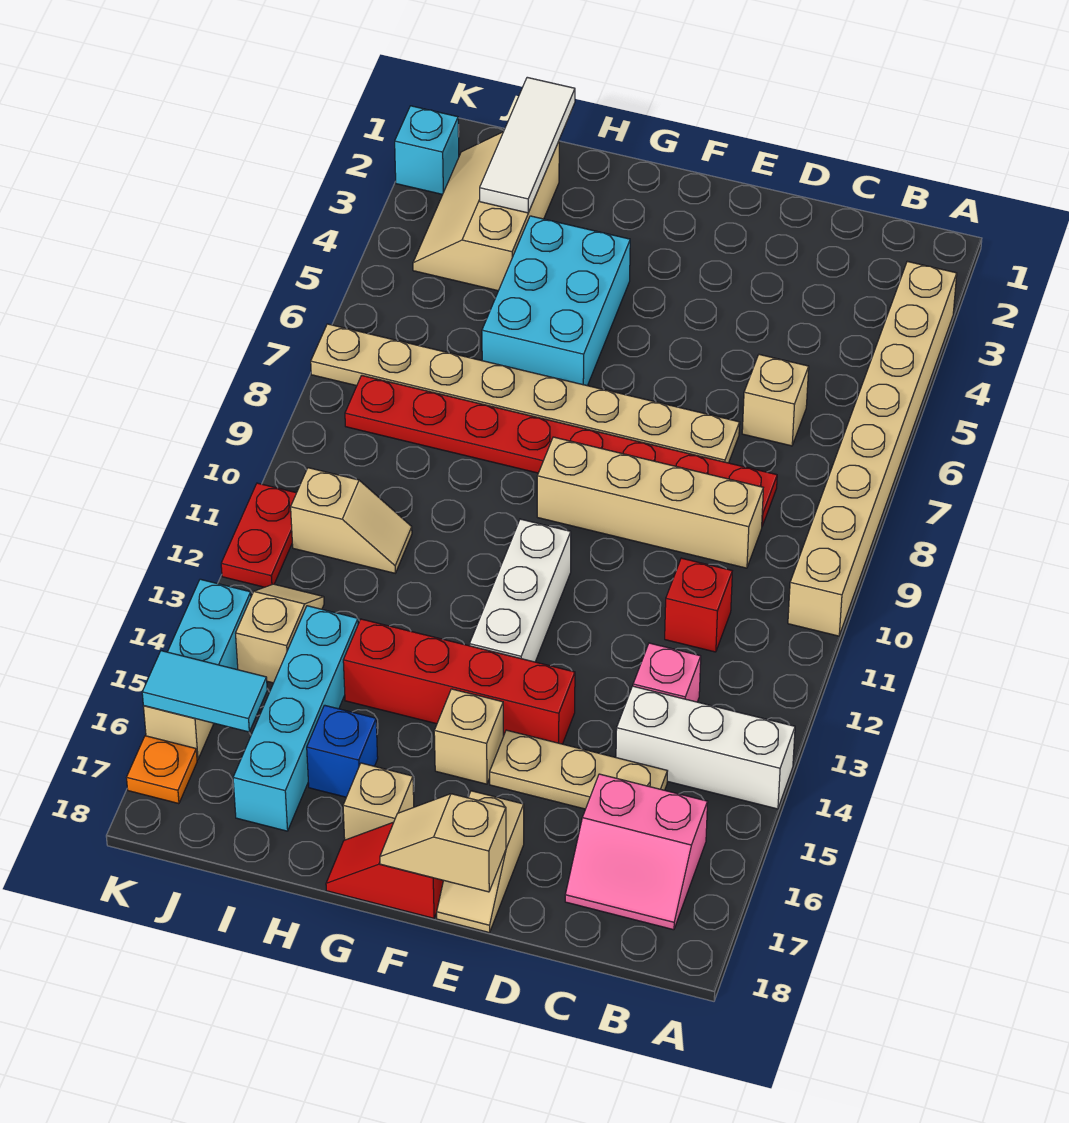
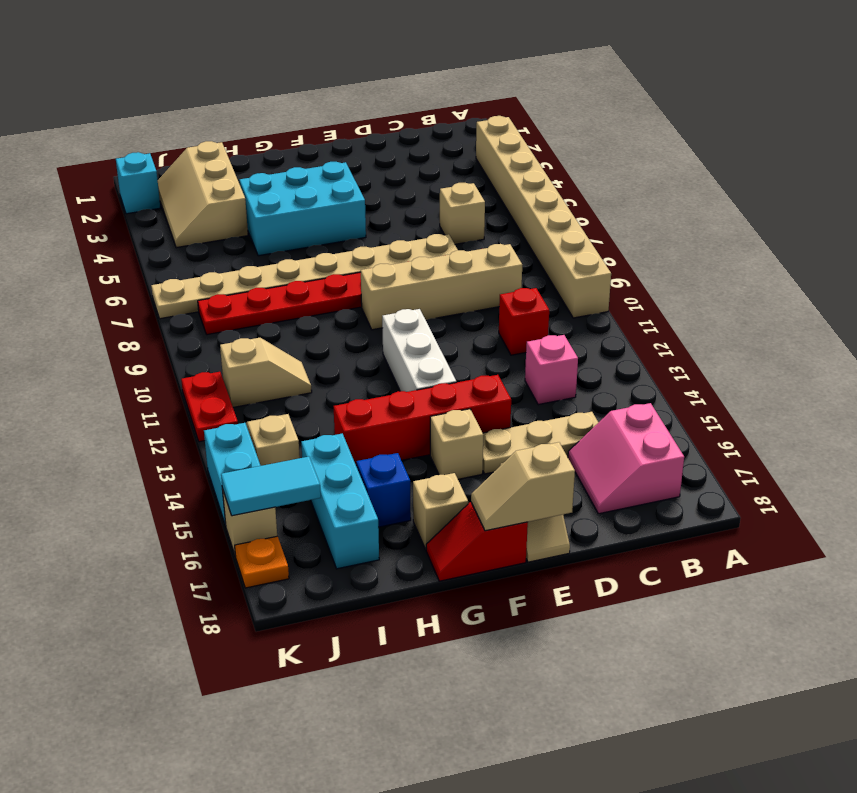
white brick A14:C14 level 1 -> none
pink slope B16:C17 level 1 top 16 -> pink slope B16:C17 level 1 top B
cyan brick G4:H6 level 1 -> cyan brick F4:H5 level 1
white tile I1:I3 level 2 -> none
cyan brick I14:I17 level 1 -> cyan brick I15:I17 level 1

